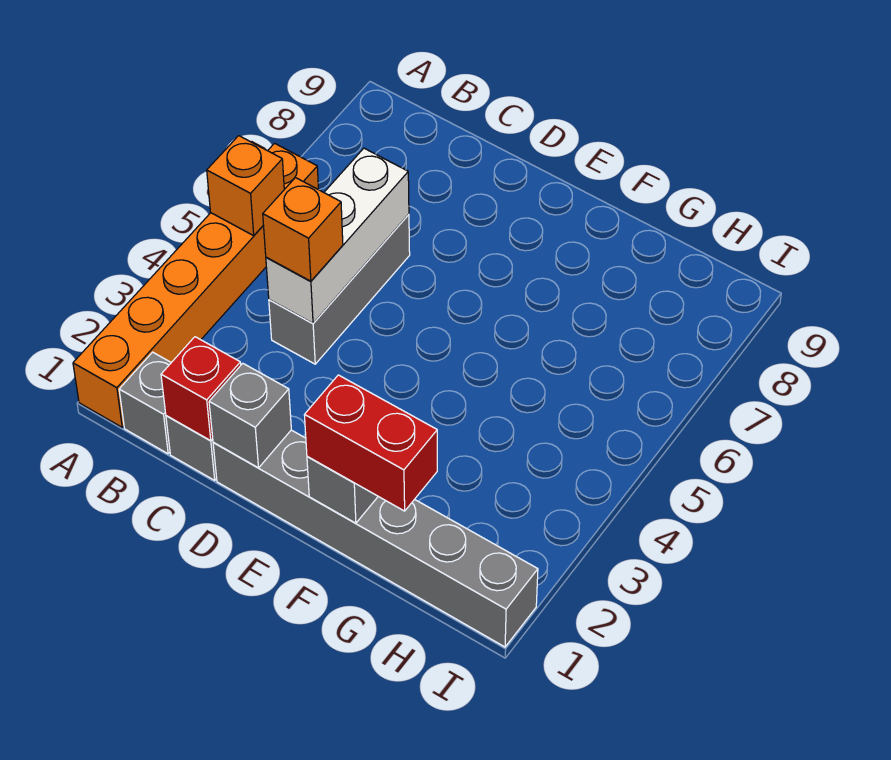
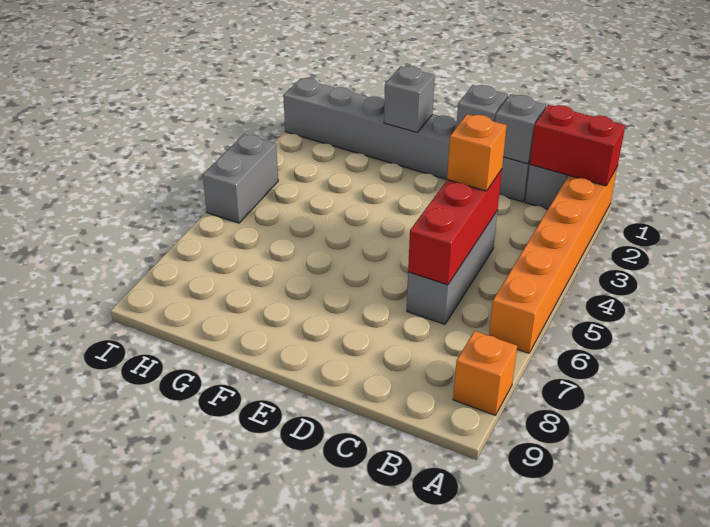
orange brick A5 level 2 -> orange brick A8 level 1
red brick C1 level 2 -> grey brick C1 level 2
white brick C4:C6 level 2 -> red brick C4:C6 level 2
red brick F1:G1 level 3 -> red brick A1:B1 level 2
none -> grey brick I4:I5 level 1

